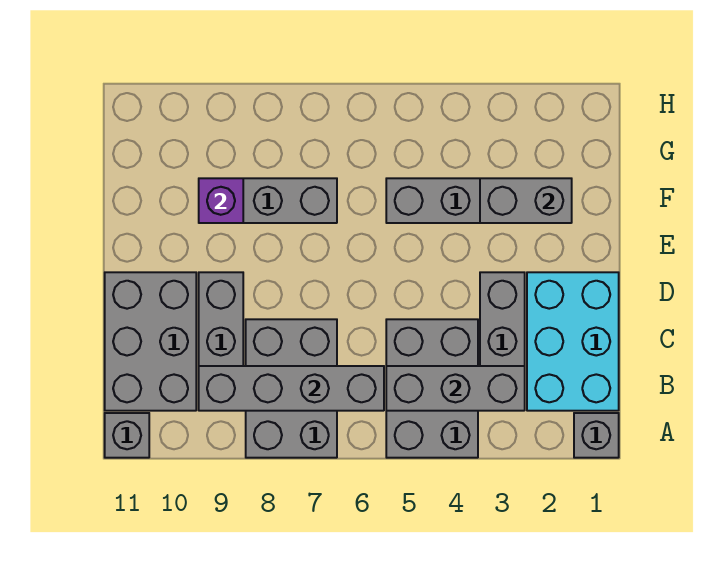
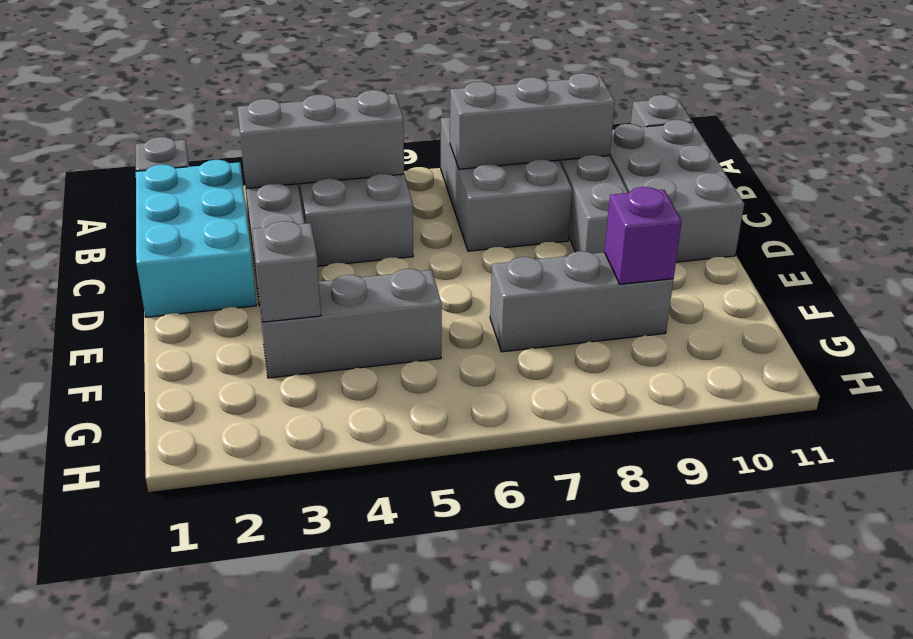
grey brick B6:B9 level 2 -> grey brick B7:B9 level 2
grey brick F2:F3 level 2 -> grey brick F3 level 2

